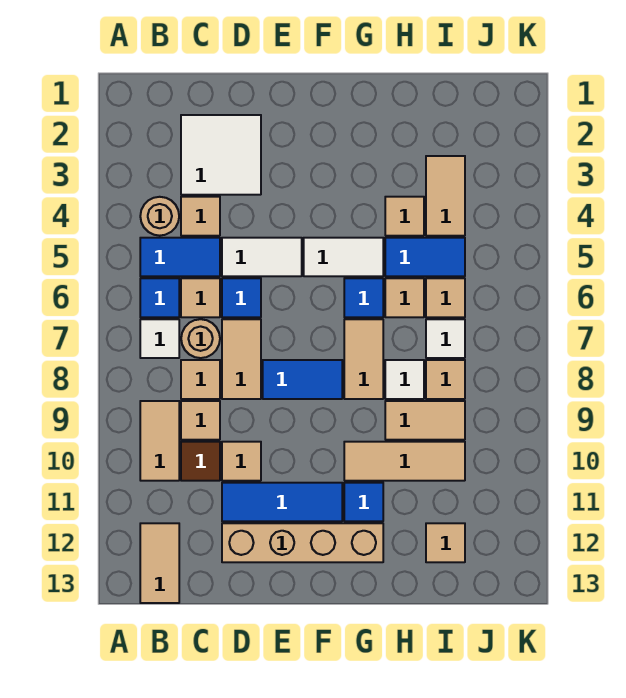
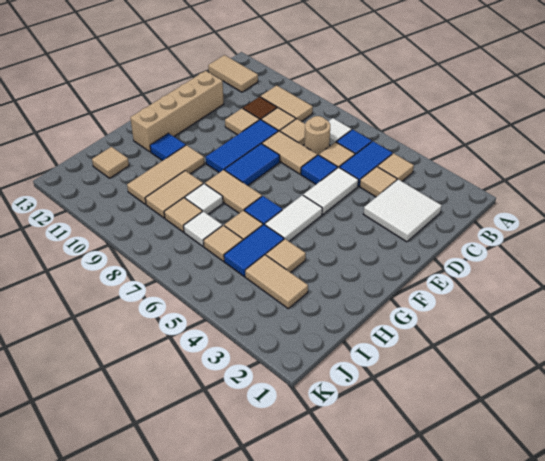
tan round brick B4 level 1 -> tan tile B4 level 1
blue tile D11:F11 level 1 -> blue tile D9:F9 level 1

